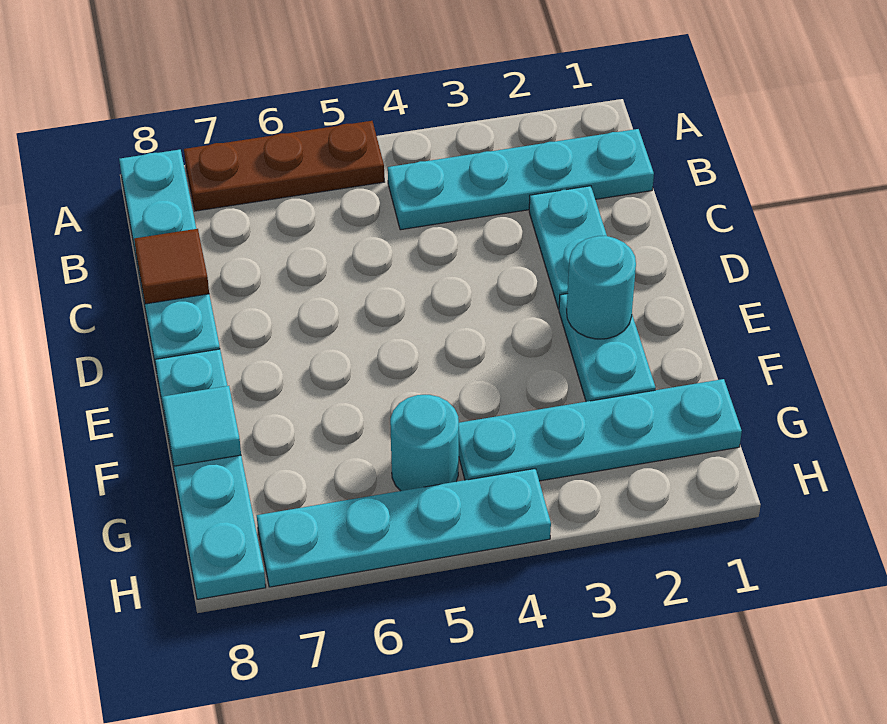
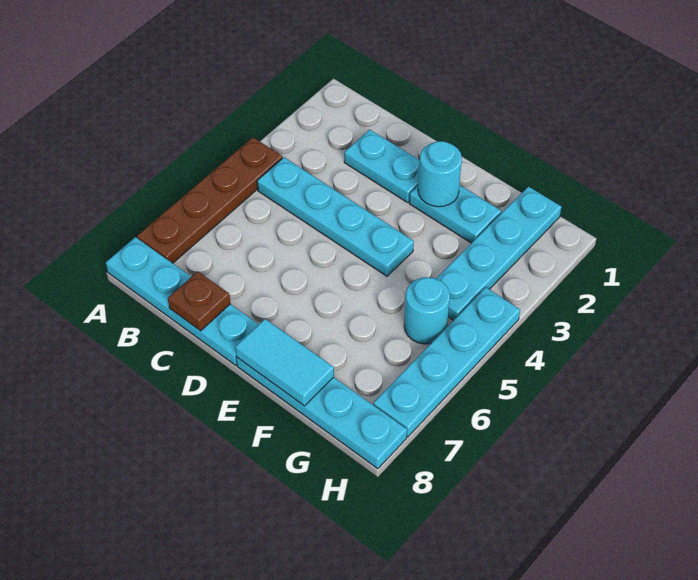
brown plate A5:A7 level 1 -> brown plate A4:A7 level 1
cyan plate B1:B4 level 1 -> cyan plate B4:E4 level 1
brown tile C8 level 2 -> brown plate C8 level 2
cyan tile F8 level 2 -> cyan tile E8:F8 level 2

